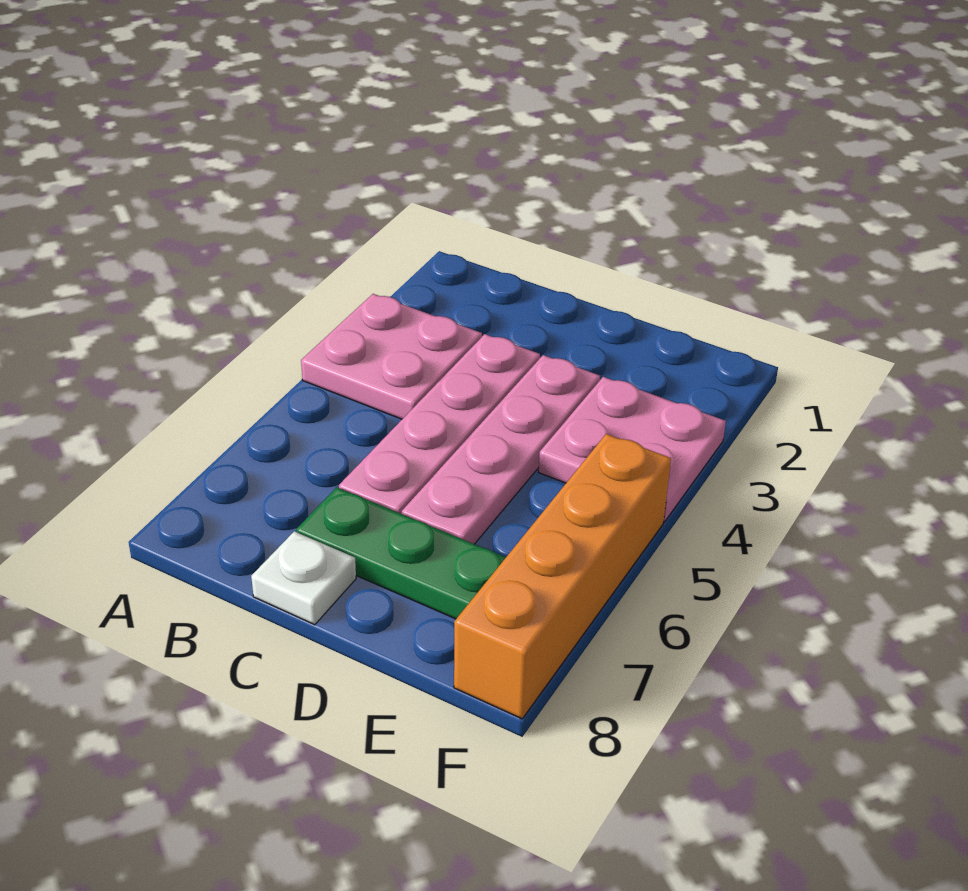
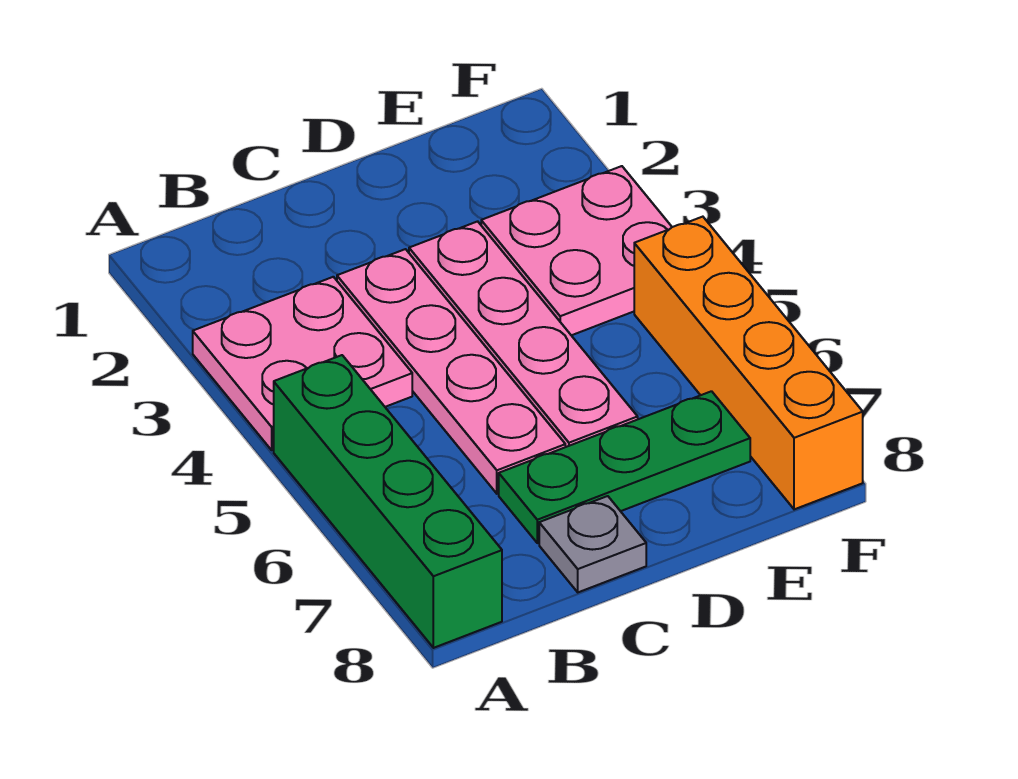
none -> green brick A5:A8 level 1
white plate C8 level 1 -> grey plate C8 level 1

